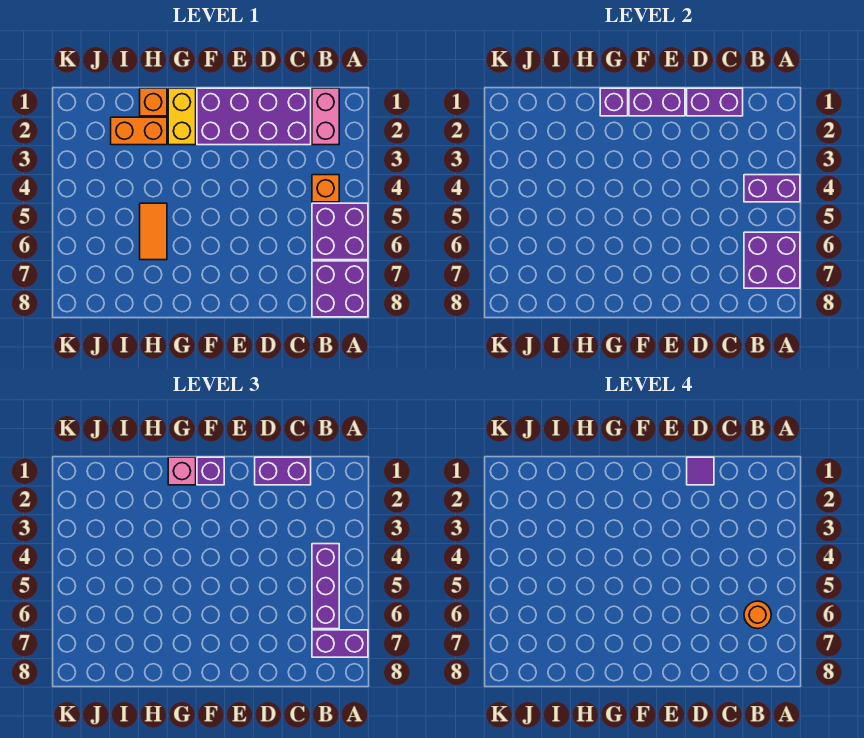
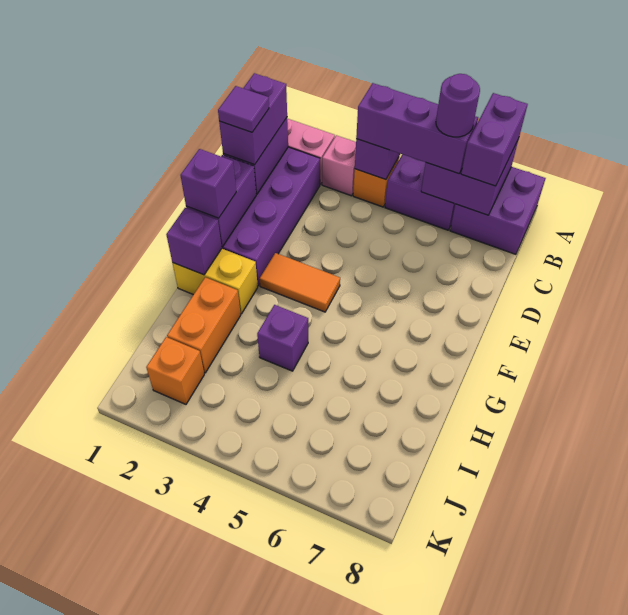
orange round brick B6 level 4 -> purple round brick B6 level 4
pink brick G1 level 3 -> pink brick B3 level 1
orange brick H1 level 1 -> orange brick J2 level 1
none -> purple brick H4 level 1
orange tile H5:H6 level 1 -> orange tile F3:F4 level 1

